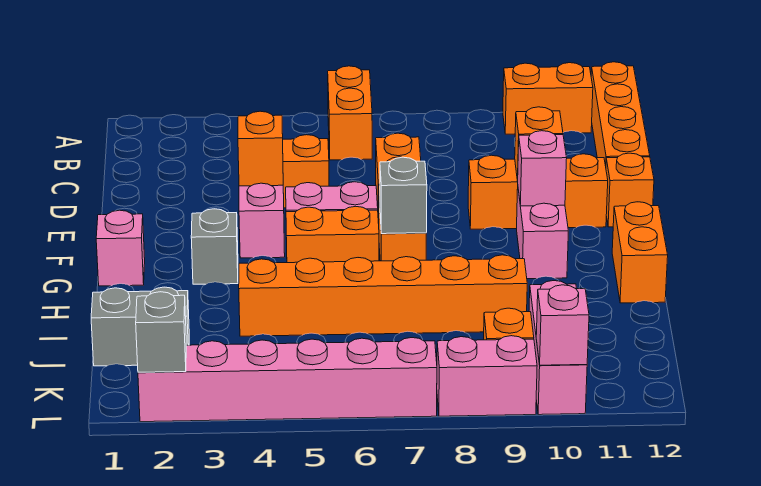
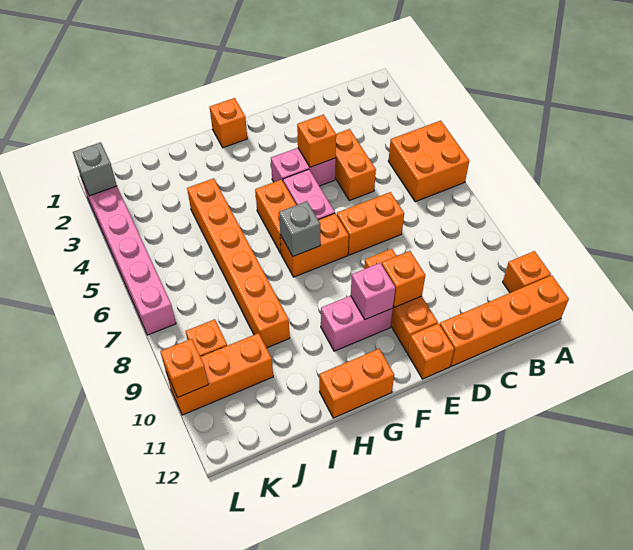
orange brick A6:B6 level 1 -> orange brick A5:B6 level 1
orange brick A10:A11 level 1 -> orange brick A11 level 1
pink brick G1 level 1 -> orange brick G1 level 1
grey brick G3 level 1 -> none
grey brick J1:J2 level 1 -> none
pink brick J10:L10 level 1 -> orange brick J10:L10 level 1
pink brick L8:L9 level 1 -> none
pink brick L10 level 2 -> orange brick L10 level 2

